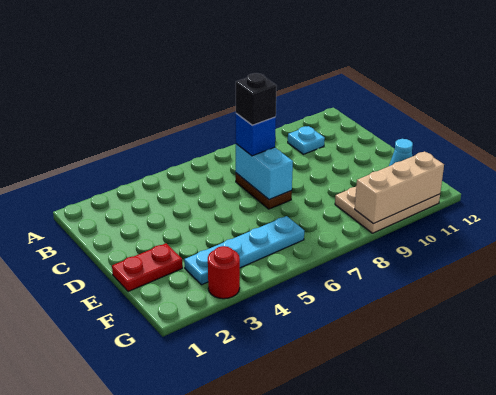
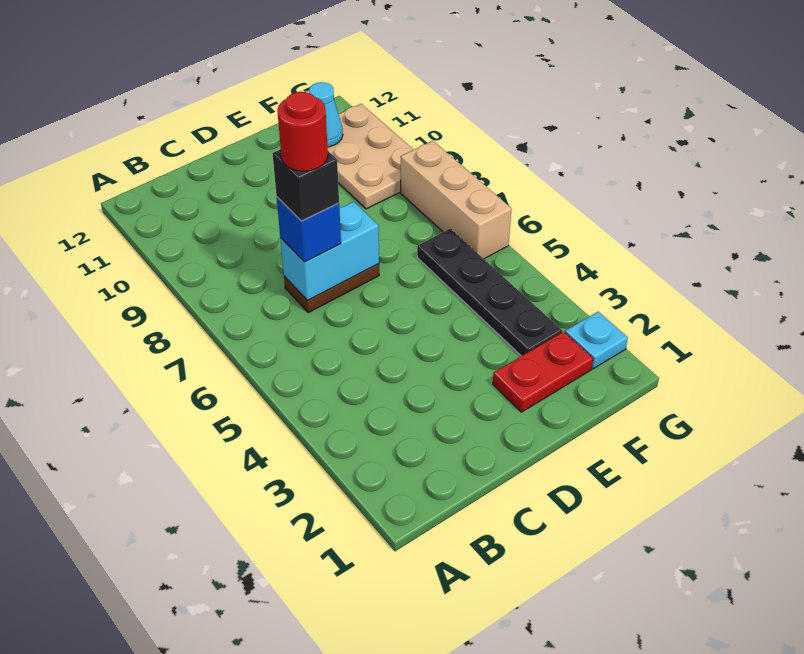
cyan plate B10 level 1 -> cyan plate G2 level 1
red plate E1:E2 level 1 -> red plate E2:F2 level 1
cyan plate F3:F6 level 1 -> black plate F3:F6 level 1
red round brick G3 level 1 -> red round brick C7 level 5
tan brick G9:G11 level 2 -> tan brick G6:G8 level 1

